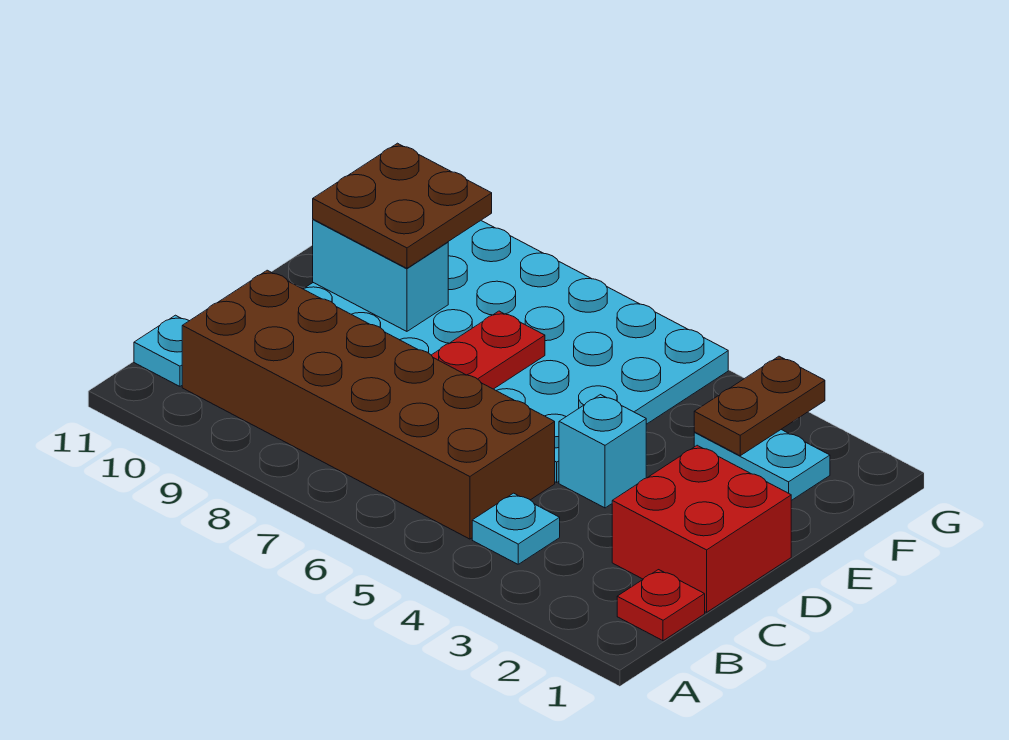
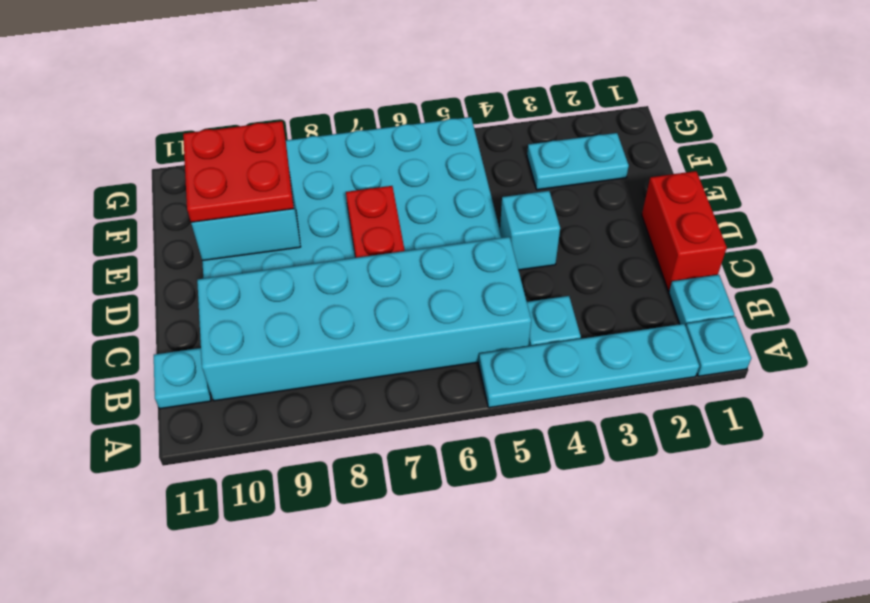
none -> cyan plate A1 level 1
none -> cyan plate A2:A5 level 1
red plate B1 level 1 -> cyan plate B1 level 1
brown brick B5:C10 level 1 -> cyan brick B5:C10 level 1
red brick C1:D2 level 1 -> red brick C1:D1 level 1
brown plate E9:F10 level 3 -> red plate E9:F10 level 3
brown plate F3:G3 level 2 -> none

